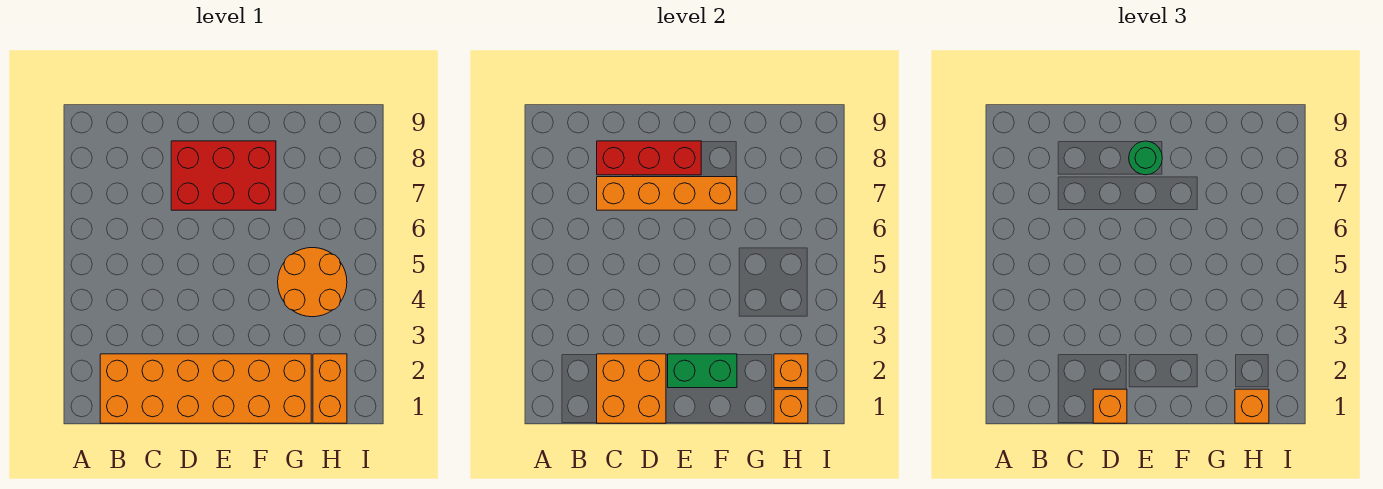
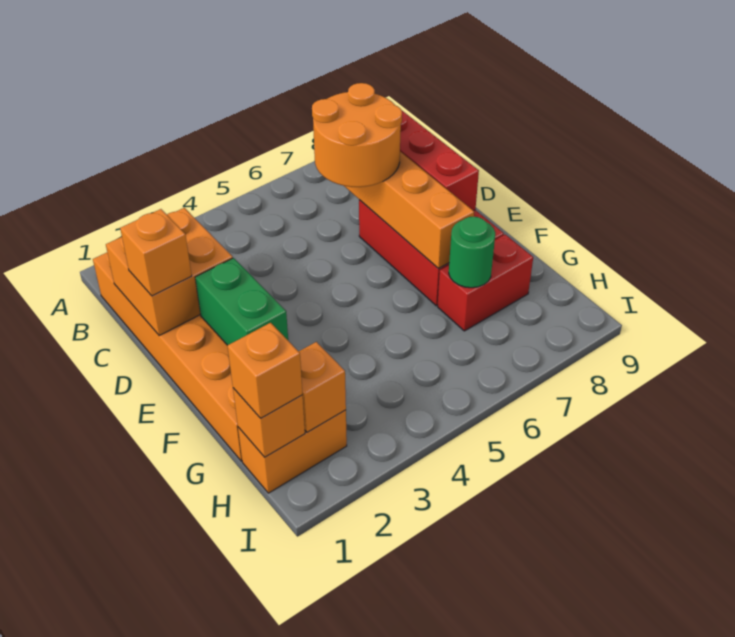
green round brick E8 level 3 -> green round brick G7 level 2
orange round brick G4:H5 level 1 -> orange round brick C6:D7 level 3
none -> red brick G7:G8 level 1

